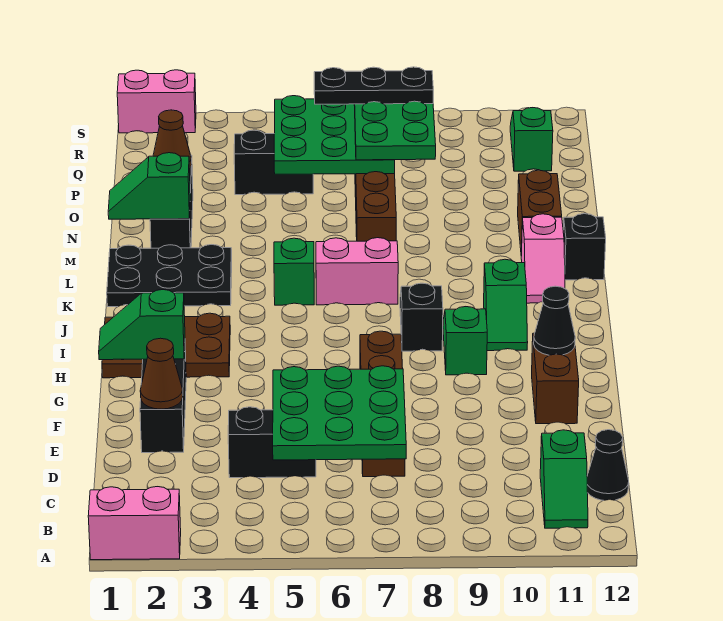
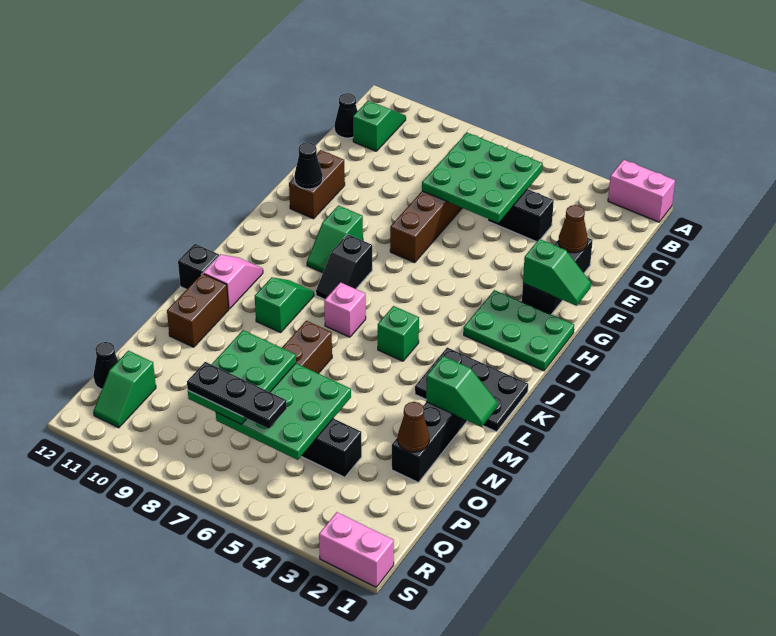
brown plate H1:I3 level 1 -> green plate H1:I3 level 1
green slope I10:J10 level 1 top J -> green slope K9:L9 level 1 top L
pink brick K6:K7 level 1 -> pink brick K7 level 1
none -> black cone Q12 level 1

